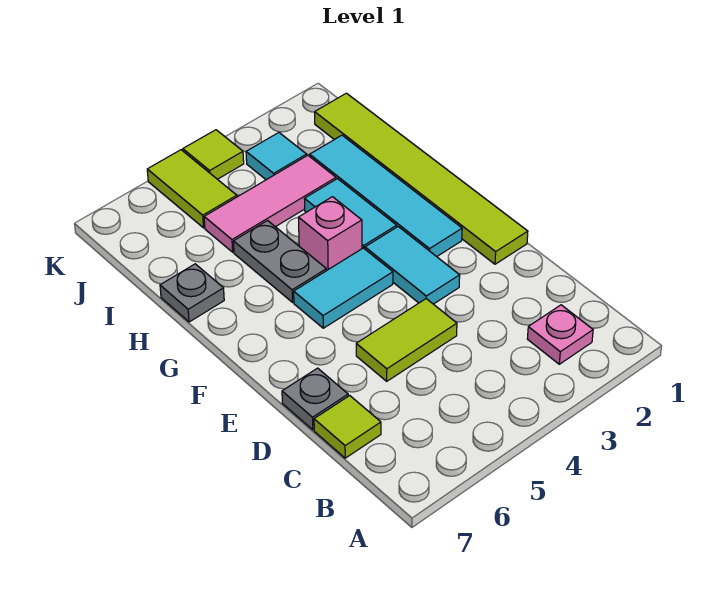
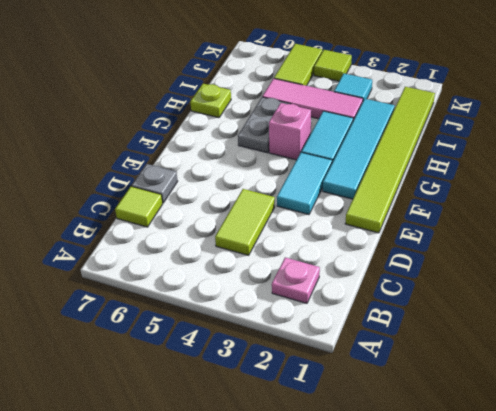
lime tile D4:D5 level 1 -> lime tile C4:D4 level 1
cyan tile F4:F5 level 1 -> none
grey plate H7 level 1 -> lime plate H7 level 1

